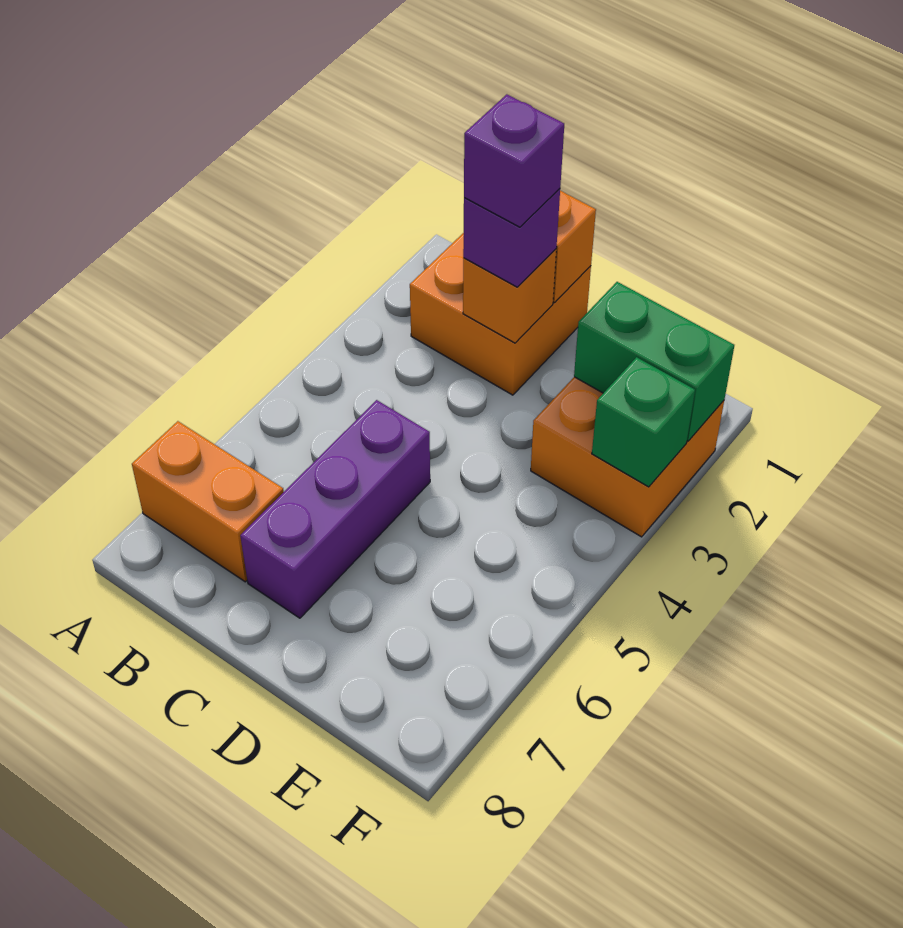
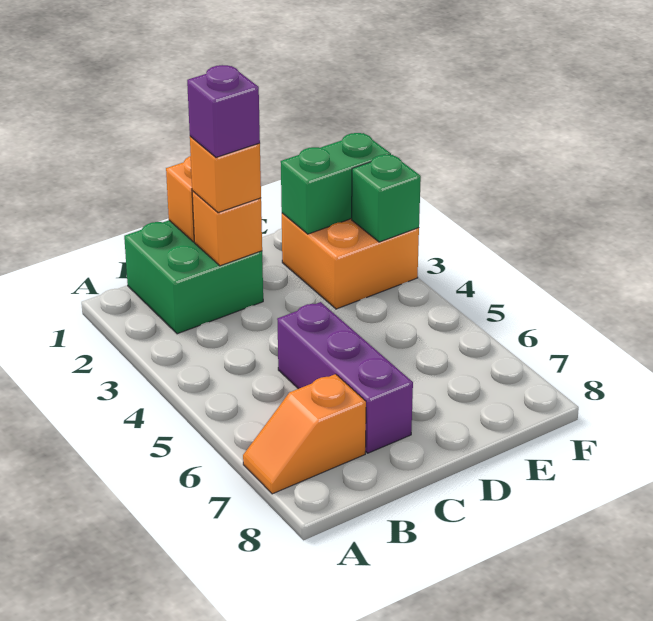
orange brick A7:B7 level 1 -> orange slope A7:B7 level 1 top B
orange brick B1:C2 level 1 -> green brick B1:C2 level 1
purple brick C2 level 3 -> orange brick C2 level 3

